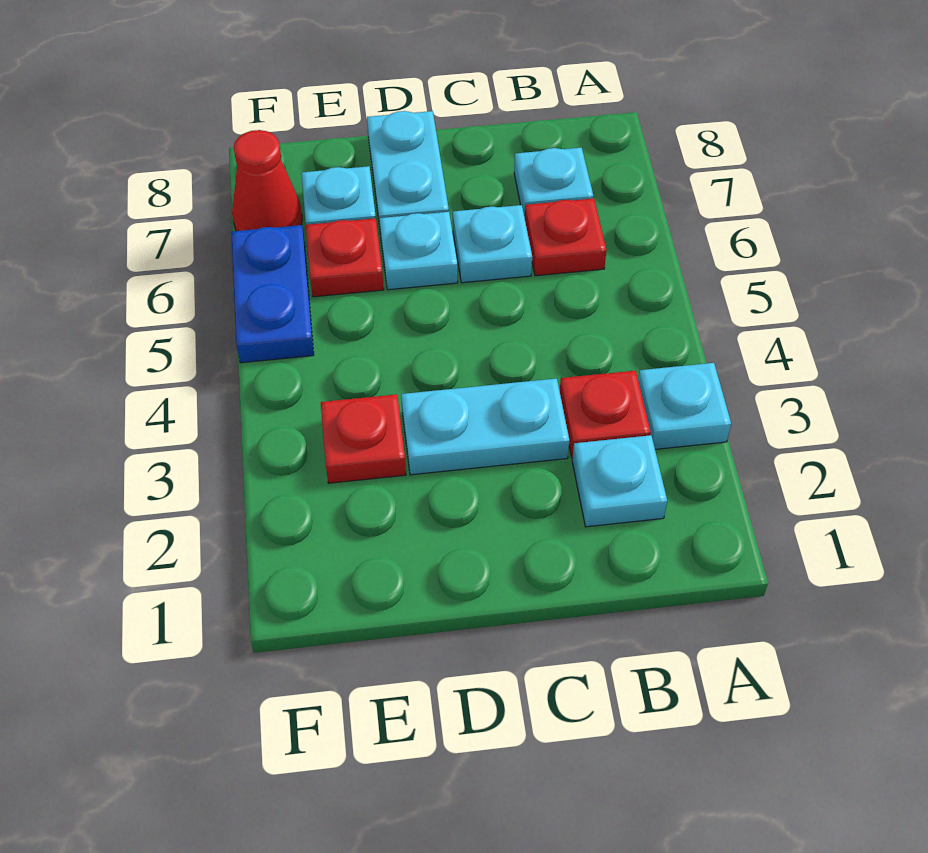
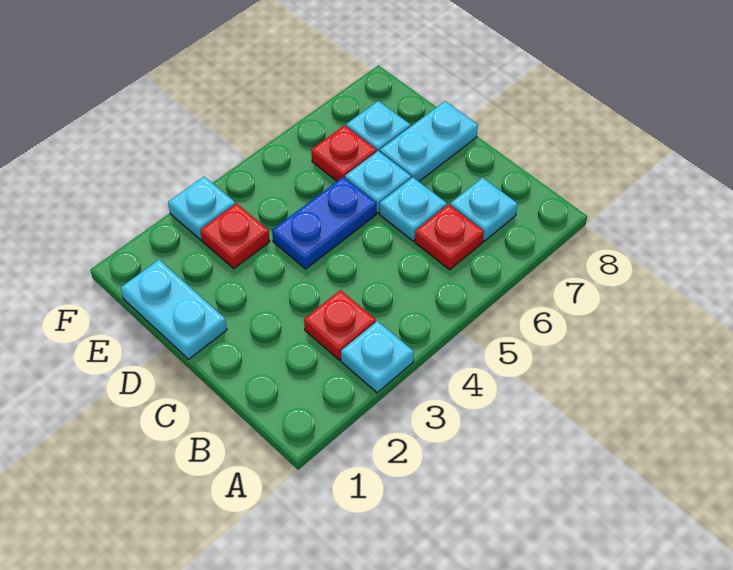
cyan plate B2 level 1 -> cyan plate F3 level 1
cyan plate C3:D3 level 1 -> cyan plate D1:E1 level 1
blue plate F5:F6 level 1 -> blue plate D4:D5 level 1
red cone F7 level 1 -> none

